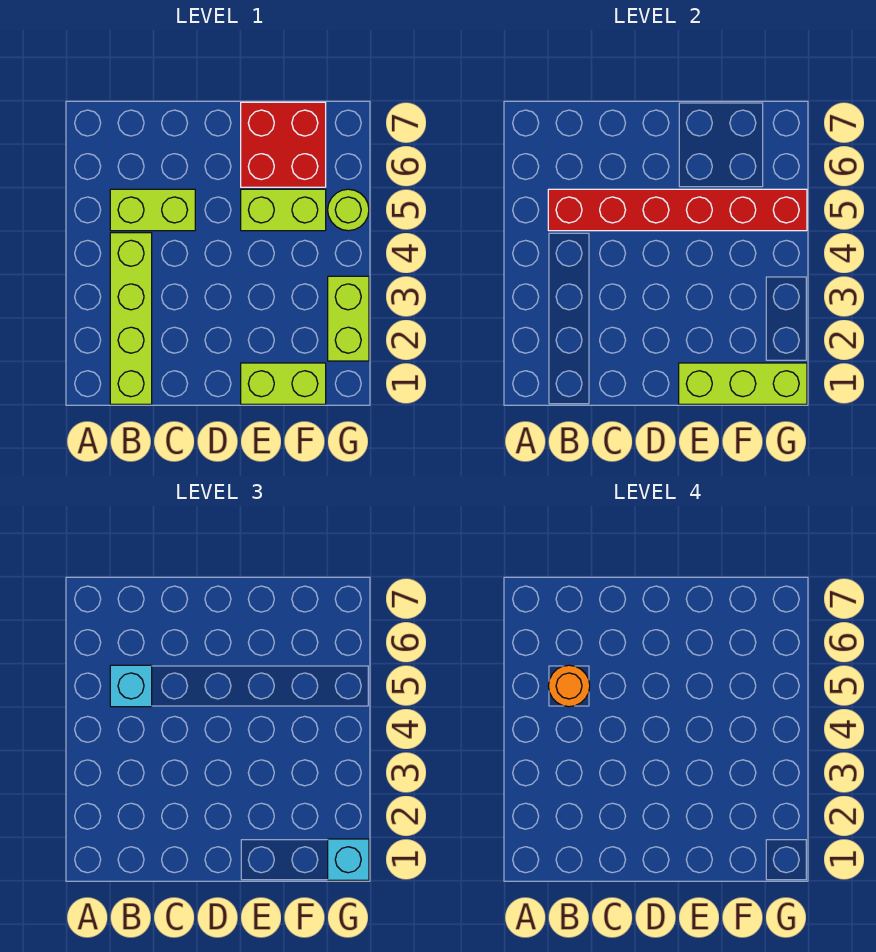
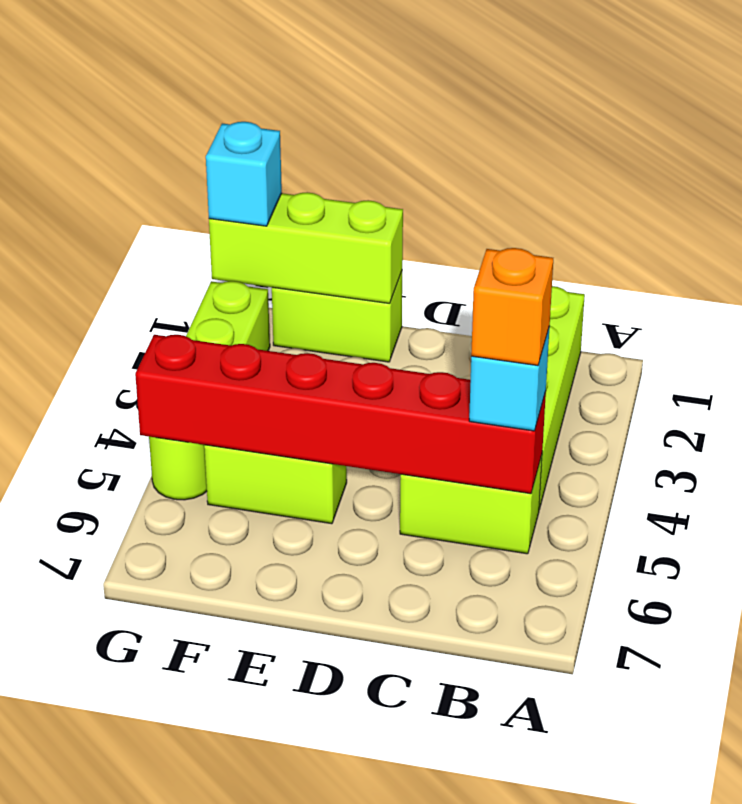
orange round brick B5 level 4 -> orange brick B5 level 4
red brick E6:F7 level 1 -> none

